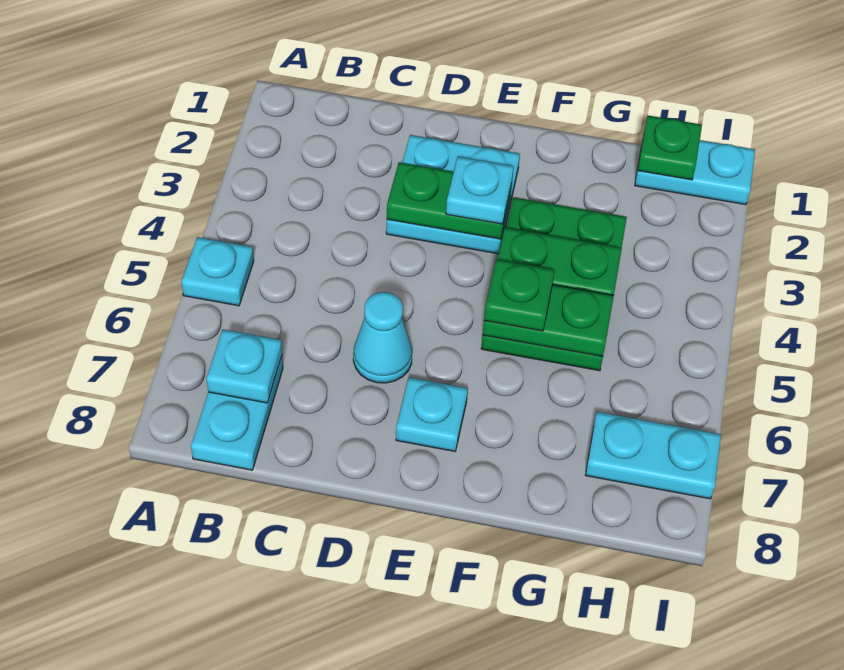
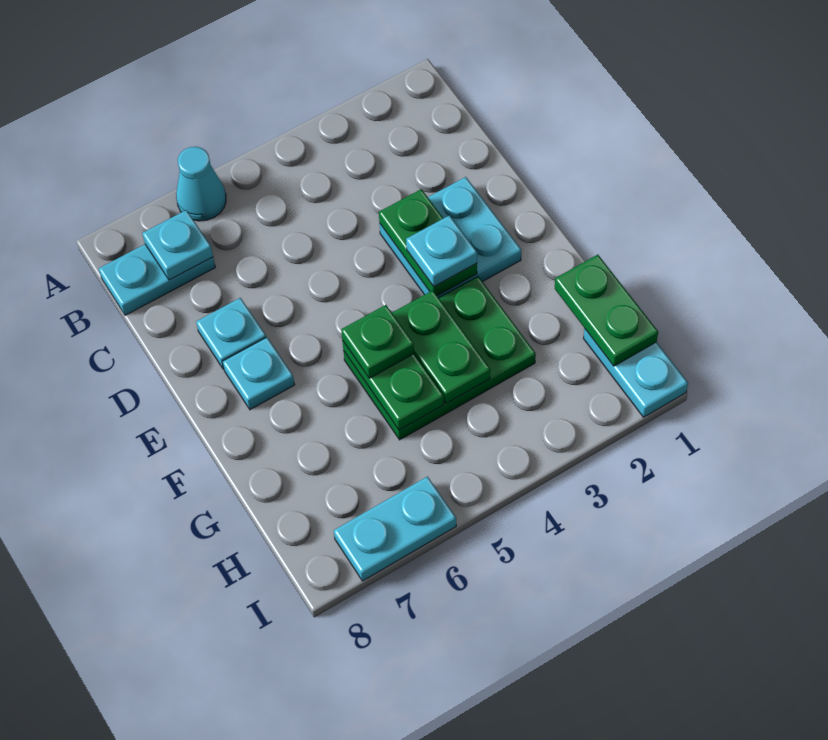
cyan plate A5 level 1 -> cyan plate D7 level 1
cyan cone D6 level 1 -> cyan cone A6 level 1
green plate H1 level 2 -> green plate G1:H1 level 2
cyan plate H7:I7 level 1 -> cyan plate I6:I7 level 1

